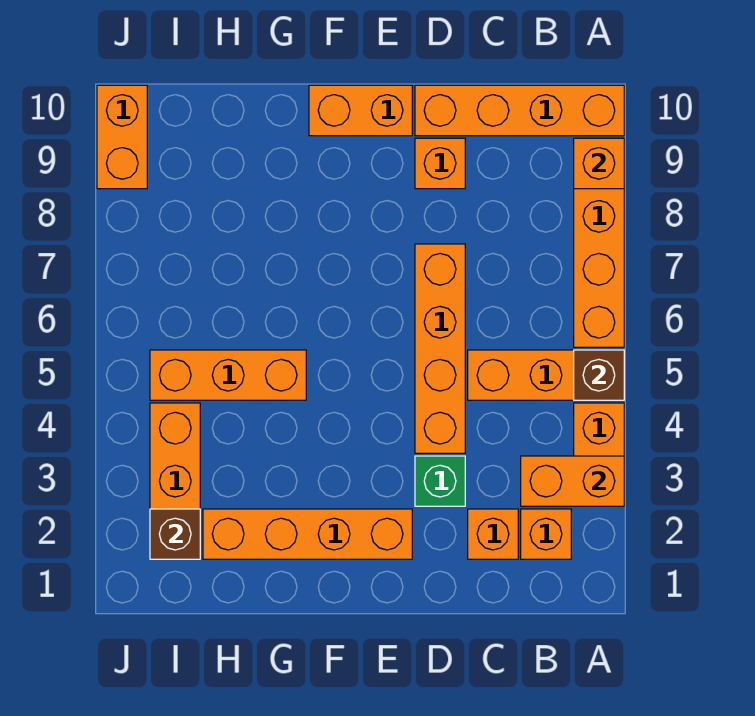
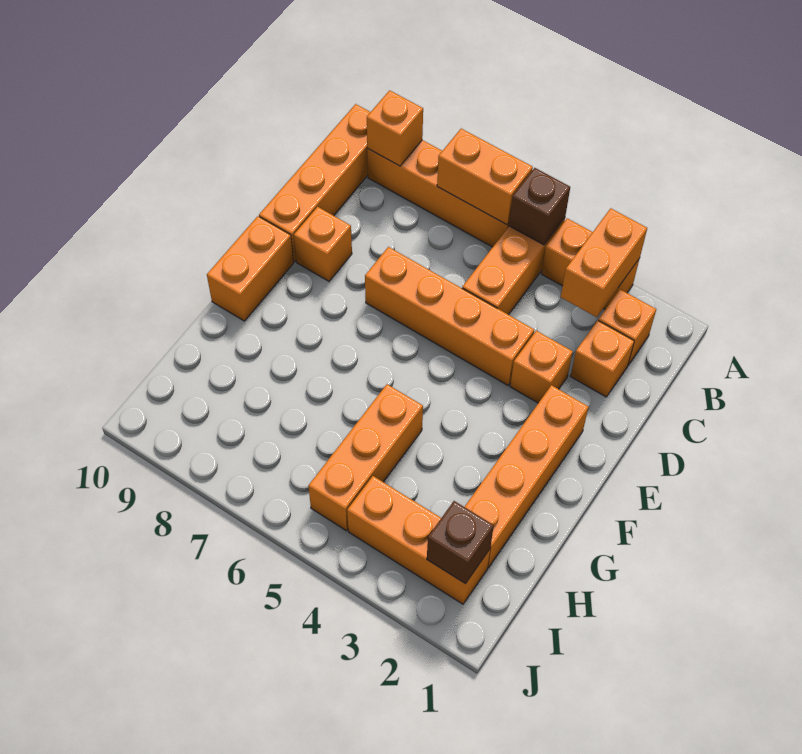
green brick D3 level 1 -> orange brick D3 level 1
orange brick J9:J10 level 1 -> orange brick A6:A7 level 2

